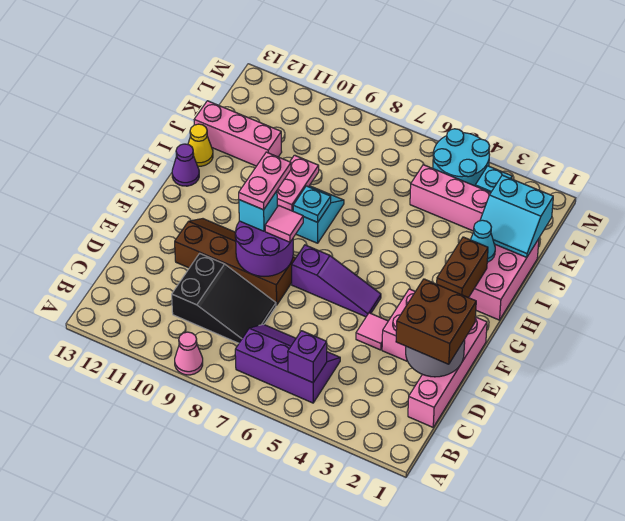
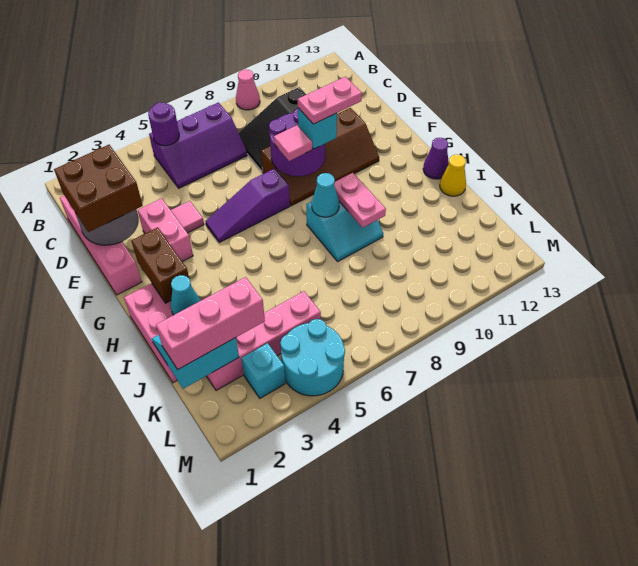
purple brick B5 level 2 -> purple round brick B5 level 2
pink plate F9:G9 level 4 -> pink plate F9:F10 level 4
cyan plate H8 level 2 -> cyan cone H8 level 2
pink brick J11:J13 level 1 -> pink brick K1:K3 level 3

